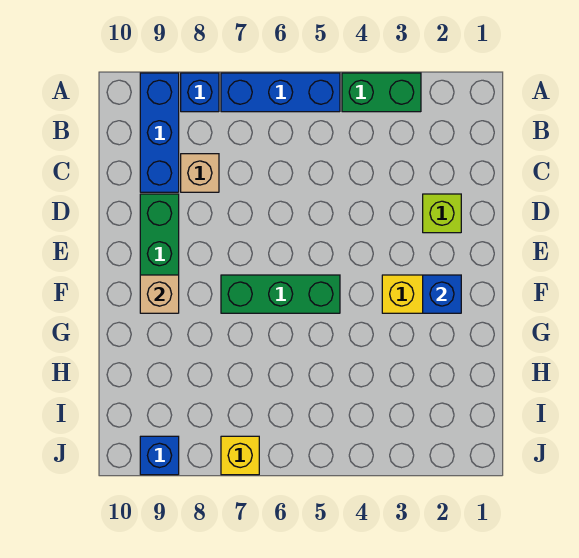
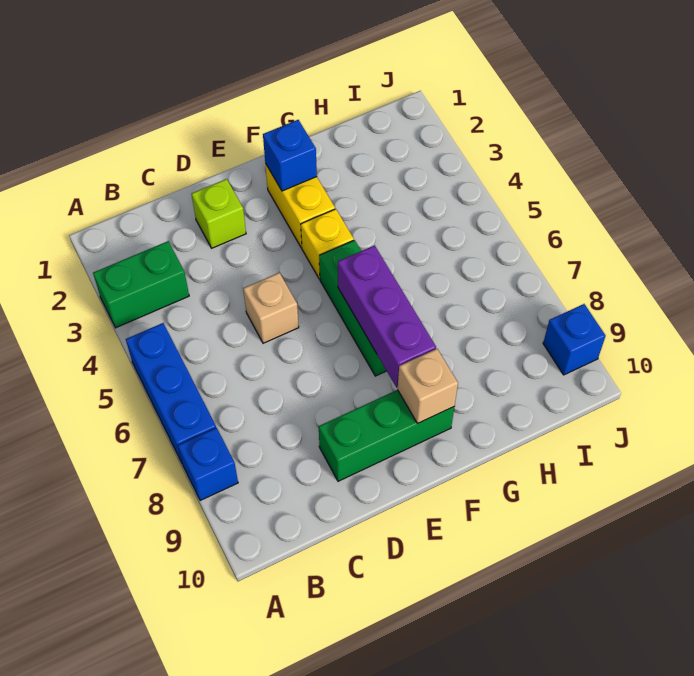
green brick A3:A4 level 1 -> green brick A3:B3 level 1
blue brick A9:C9 level 1 -> none
tan brick C8 level 1 -> tan brick D5 level 1
none -> purple brick F6:F8 level 2
yellow brick J7 level 1 -> yellow brick F4 level 1

